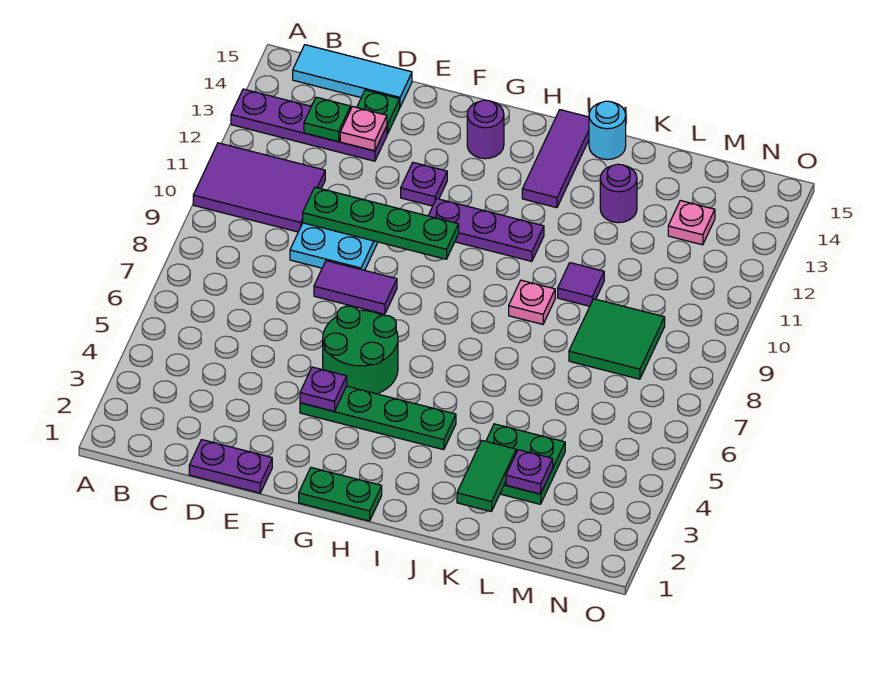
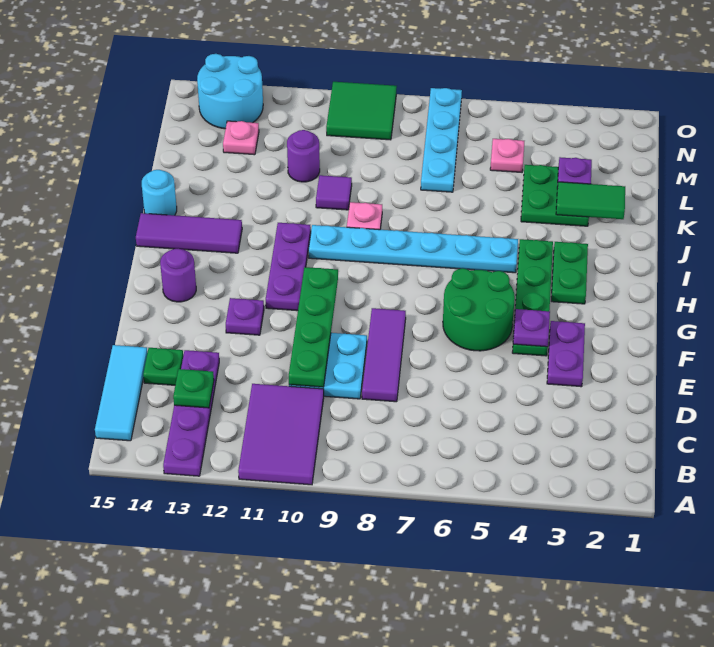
purple plate D1:E1 level 1 -> purple plate E3:F3 level 1
pink plate D13 level 2 -> pink plate M5 level 1
purple tile E8:F8 level 1 -> purple tile D8:F8 level 1
green plate G1:H1 level 1 -> green plate H3:I3 level 1
none -> cyan plate I5:I10 level 1
purple round brick K13 level 1 -> purple round brick L11 level 1
none -> cyan plate L7:O7 level 1
green tile L8:M9 level 1 -> green tile N9:O10 level 1
none -> cyan round brick N13:O14 level 1

